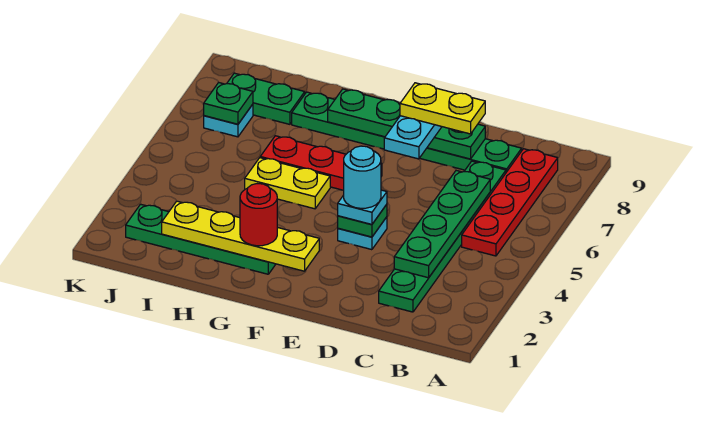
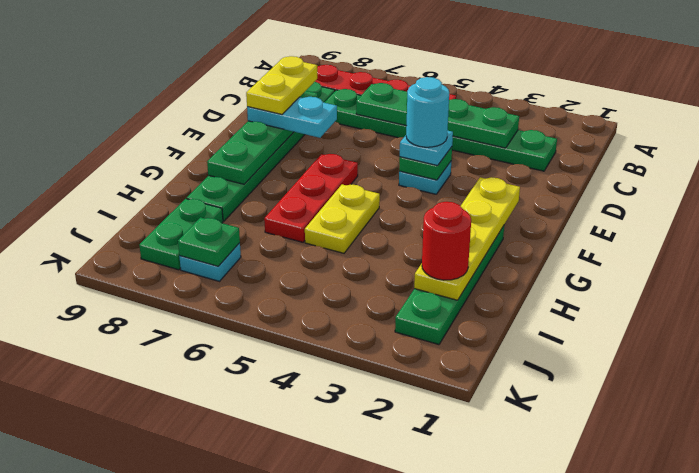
red round brick G2 level 3 -> red round brick I2 level 3

